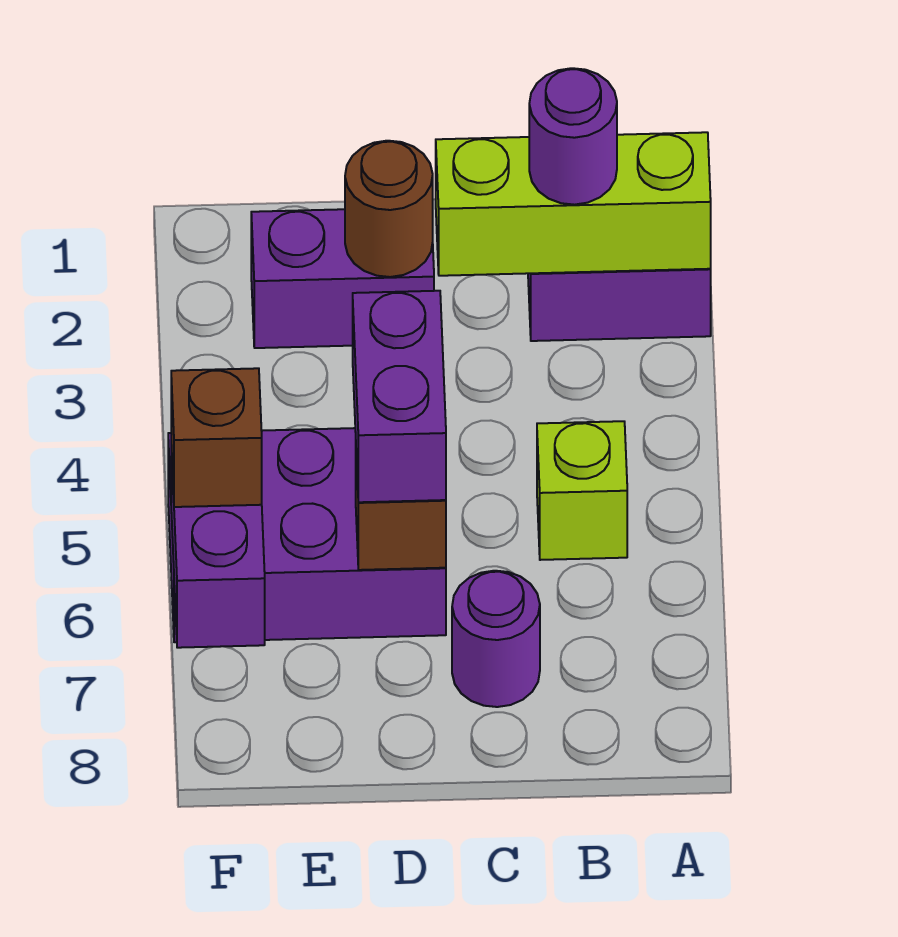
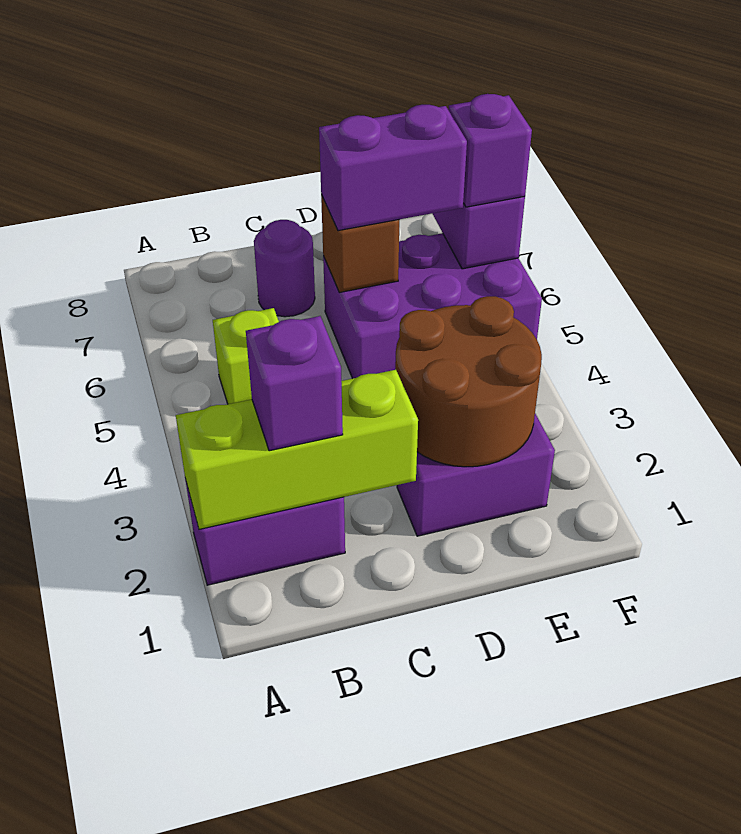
purple round brick B2 level 3 -> purple brick B2 level 3
brown round brick D2 level 2 -> brown round brick D2:E3 level 2
purple brick D5:D6 level 3 -> purple brick D6:E6 level 3
brown brick F6 level 3 -> purple brick F6 level 3

